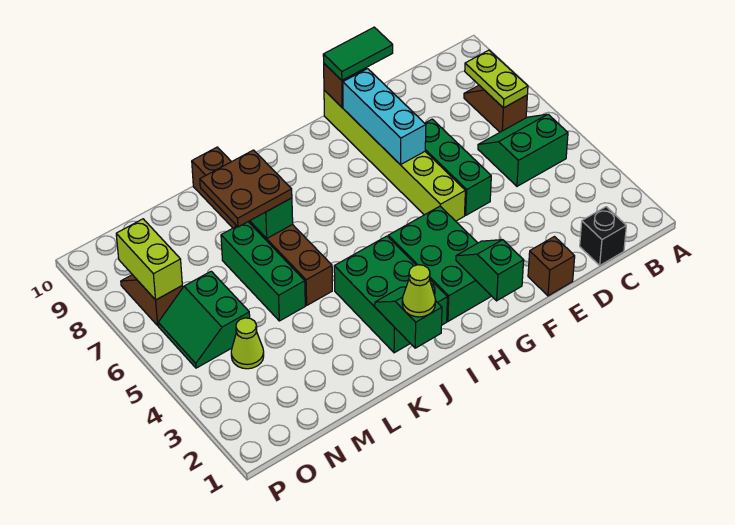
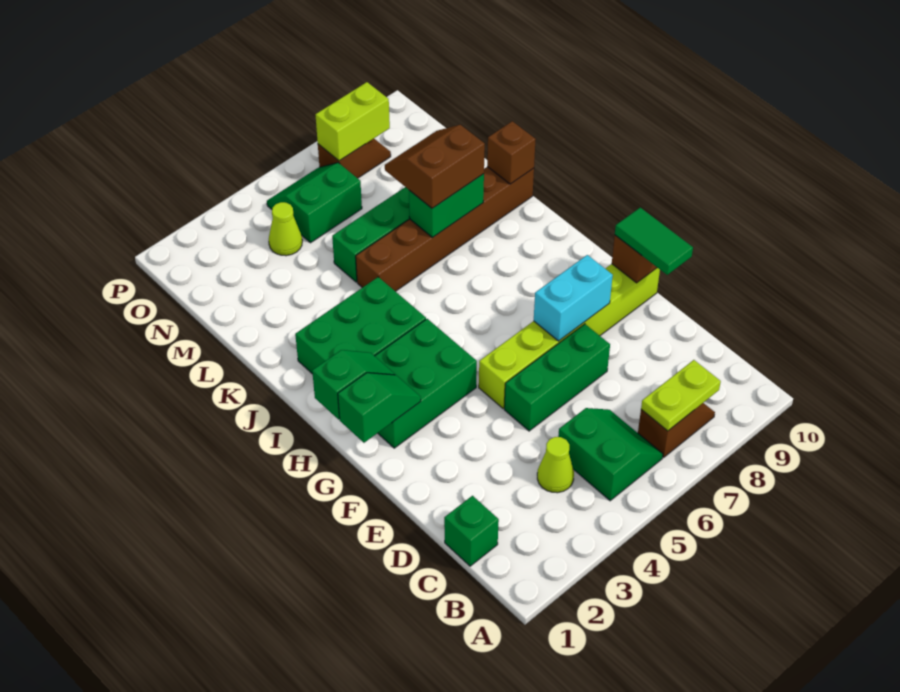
black brick C1 level 1 -> green brick C1 level 1
brown brick E1 level 1 -> brown brick K10 level 2
cyan brick F7:F9 level 2 -> cyan brick F7:F8 level 2
green slope J1:J2 level 2 top 1 -> green slope H1:H2 level 2 top 1
lime cone J1 level 3 -> lime cone C4 level 1
brown plate K7:L8 level 3 -> brown slope K7:L8 level 3 top K

